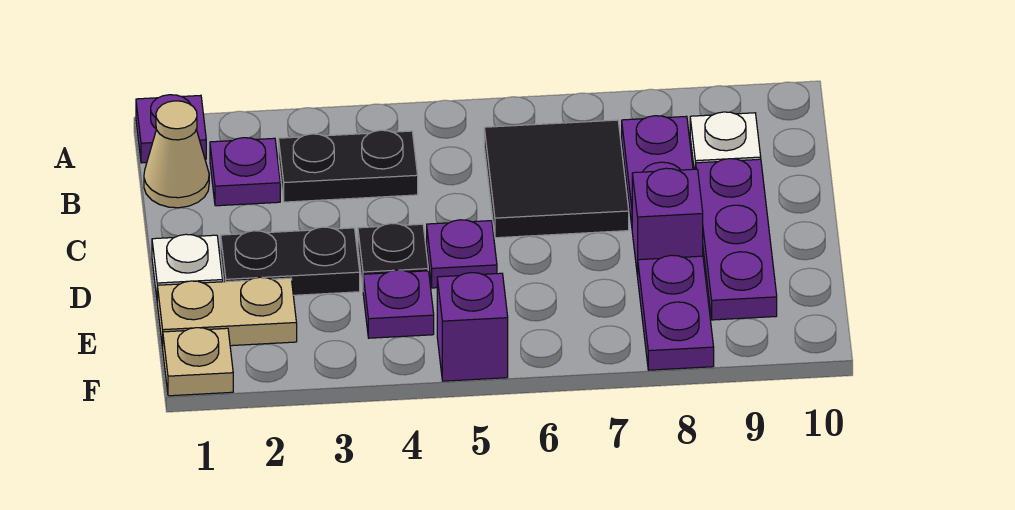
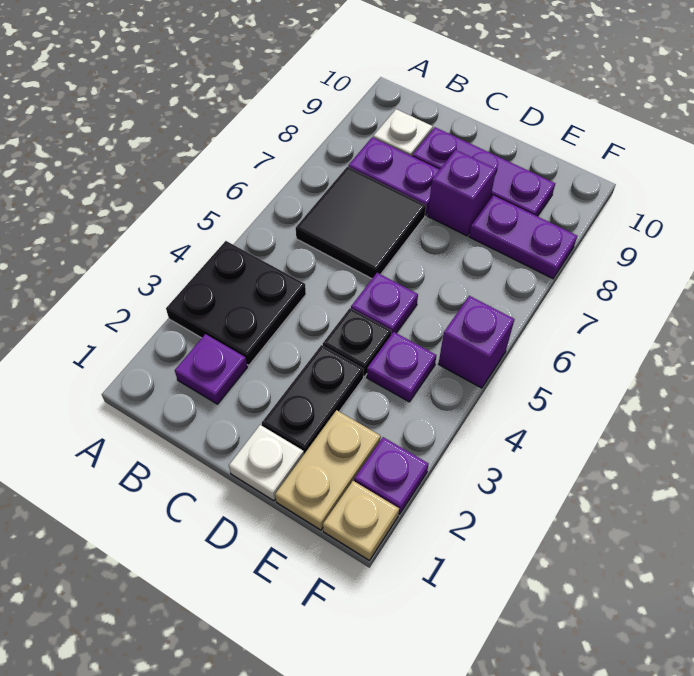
purple plate A1 level 1 -> purple plate F2 level 1
tan cone B1 level 1 -> none
black plate B3:B4 level 1 -> black plate A3:B4 level 1

